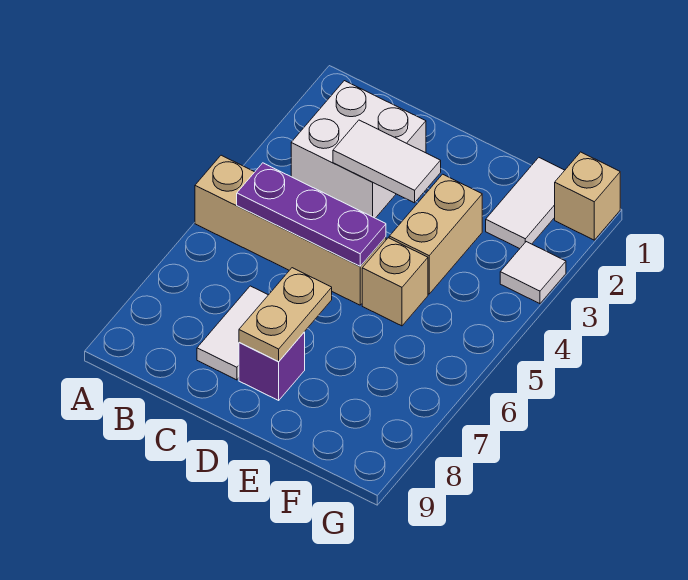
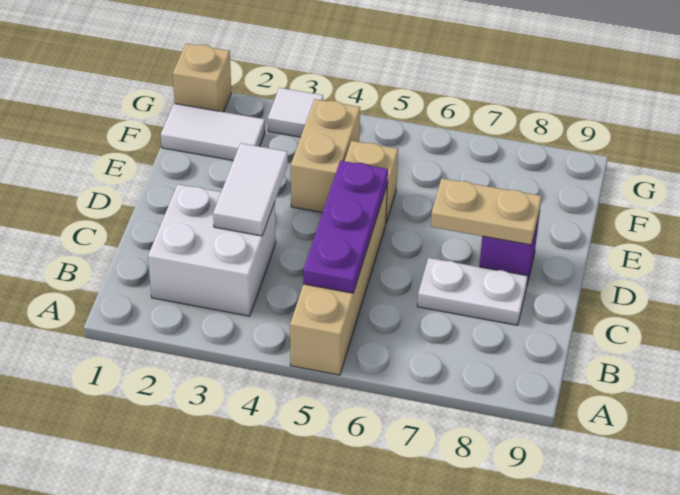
white tile C7:C8 level 1 -> white plate C7:C8 level 1
tan brick E3:E4 level 1 -> tan brick E4:F4 level 1

